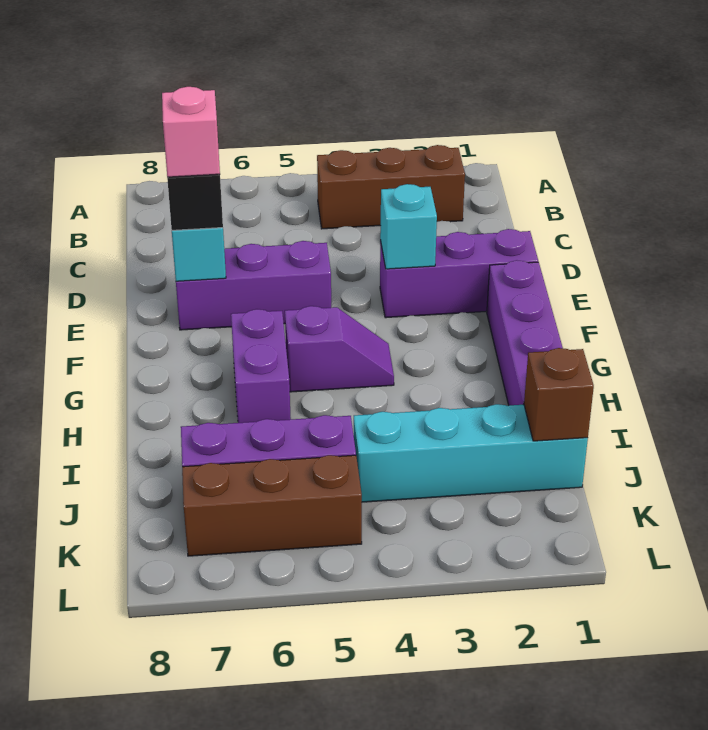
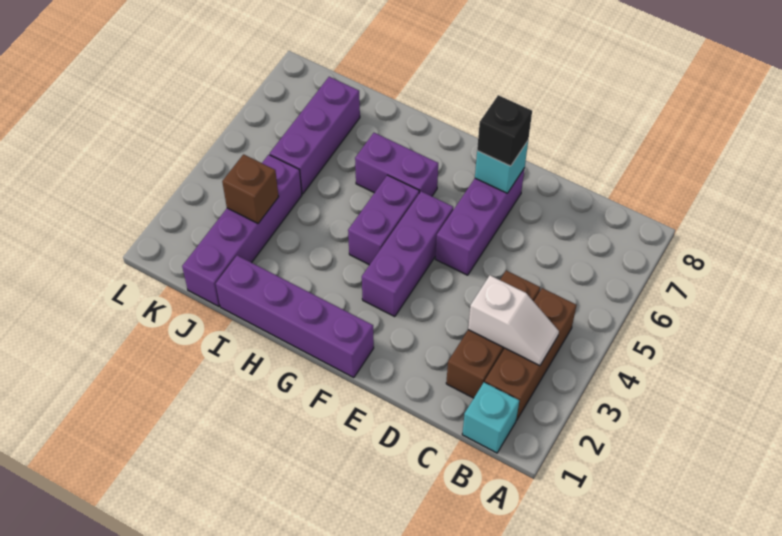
none -> white slope B3:C3 level 2 top C
purple brick E1:E3 level 1 -> purple brick F3:F5 level 1
cyan brick E3 level 2 -> cyan brick B1 level 1
pink brick E7 level 4 -> none
purple slope G4:G5 level 1 top 5 -> purple brick G4:G5 level 1
cyan brick J1:J4 level 1 -> purple brick J1:J4 level 1
brown brick J1 level 2 -> brown brick J3 level 2
brown brick K5:K7 level 1 -> brown brick C2:C4 level 1

